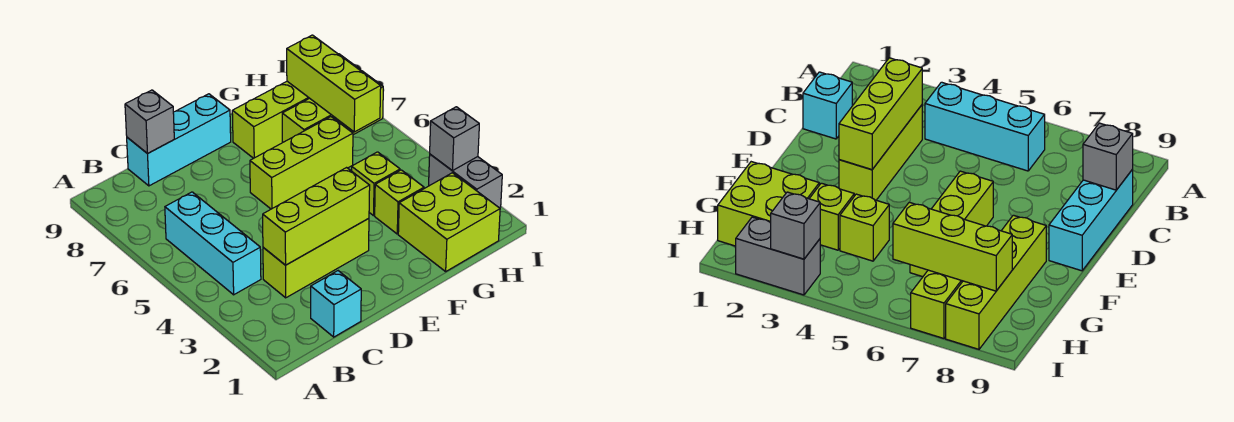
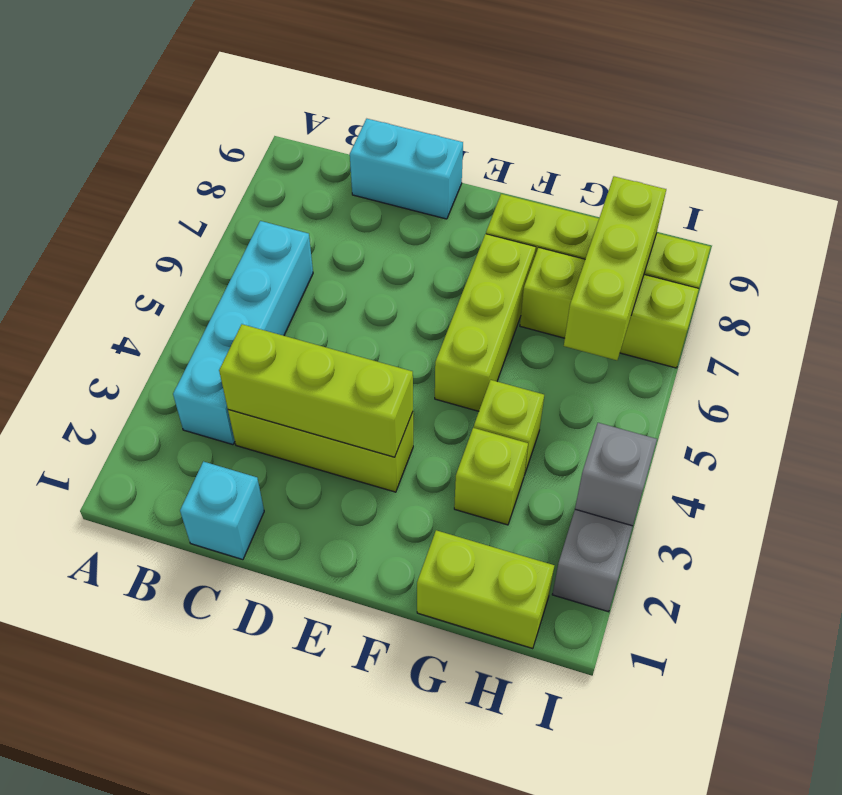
cyan brick B4:B6 level 1 -> cyan brick B3:B6 level 1
cyan brick C9:E9 level 1 -> cyan brick C9:D9 level 1
grey brick C9 level 2 -> none
lime brick E6:G6 level 1 -> lime brick F5:F7 level 1
lime brick G1:H2 level 1 -> lime brick G1:H1 level 1

